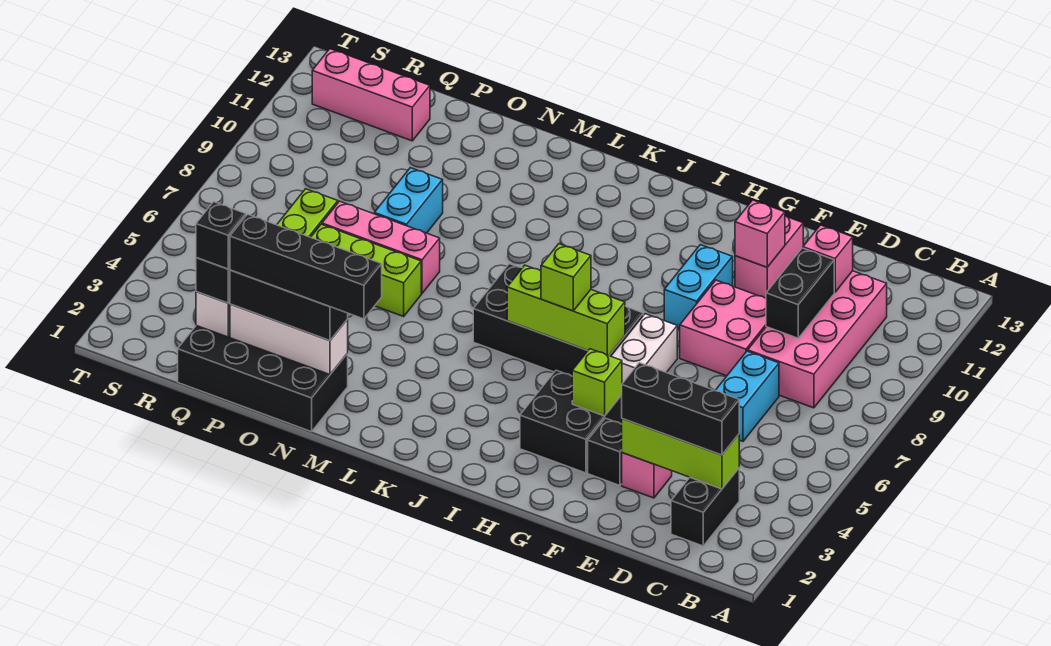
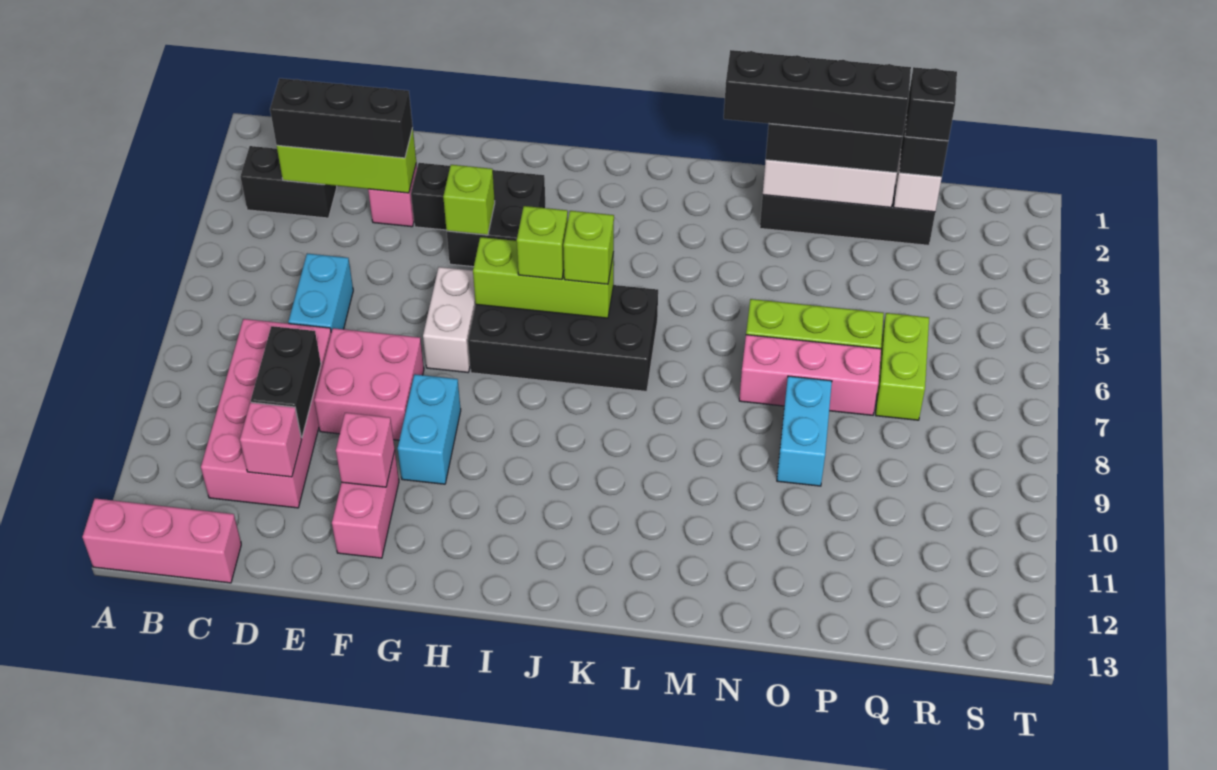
black brick C2:C3 level 1 -> black brick B3:C3 level 1
none -> lime brick J6 level 3
pink brick Q12:S12 level 1 -> pink brick A13:C13 level 1

